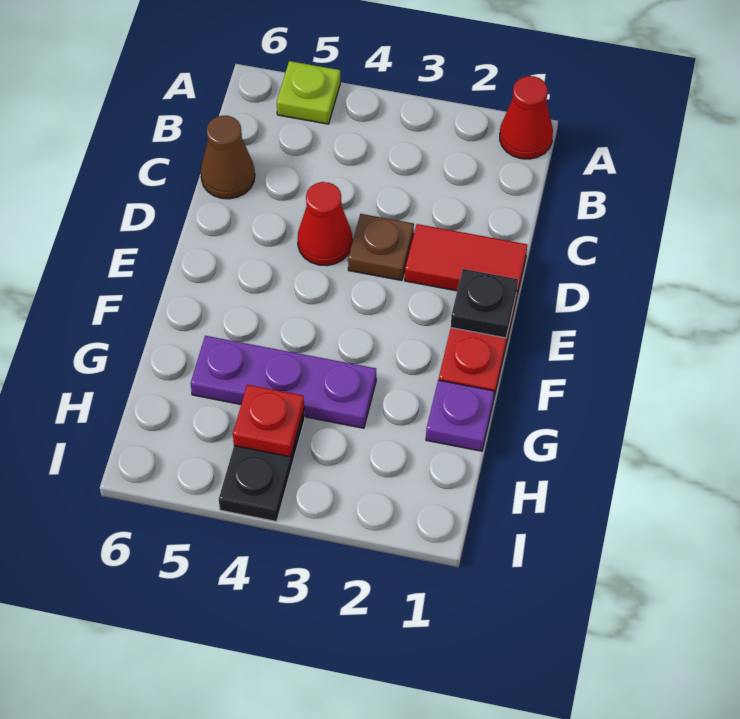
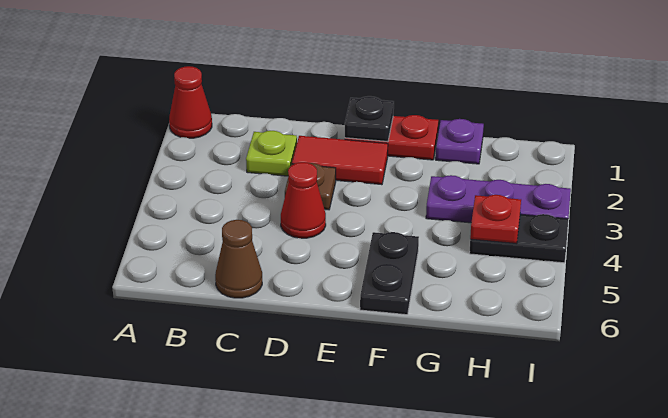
lime plate A5 level 1 -> lime plate C2 level 1
red tile D1:D2 level 1 -> red tile D2:E2 level 1
none -> black plate F5:F6 level 1
purple plate G3:G5 level 1 -> purple plate G3:I3 level 1

